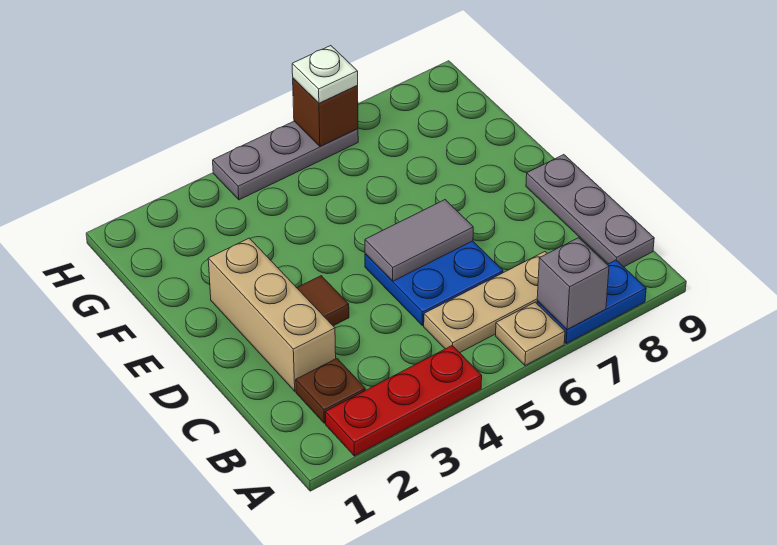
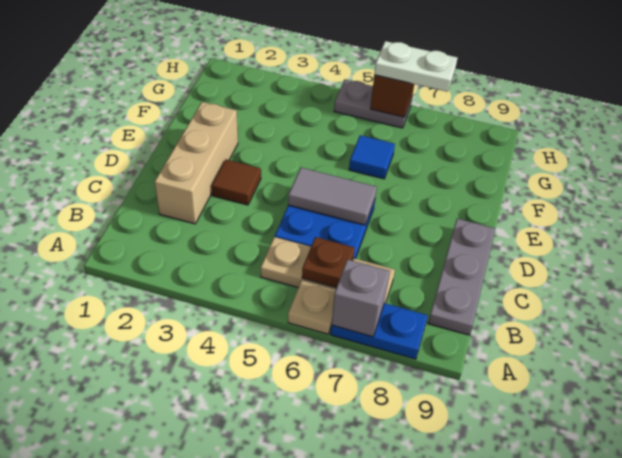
red plate A2:A4 level 1 -> none
brown plate B2 level 1 -> brown plate B6 level 2
none -> blue tile F6 level 1
grey plate H4:H6 level 1 -> grey plate H5:H6 level 1
white plate H6 level 3 -> white plate H6:H7 level 3

